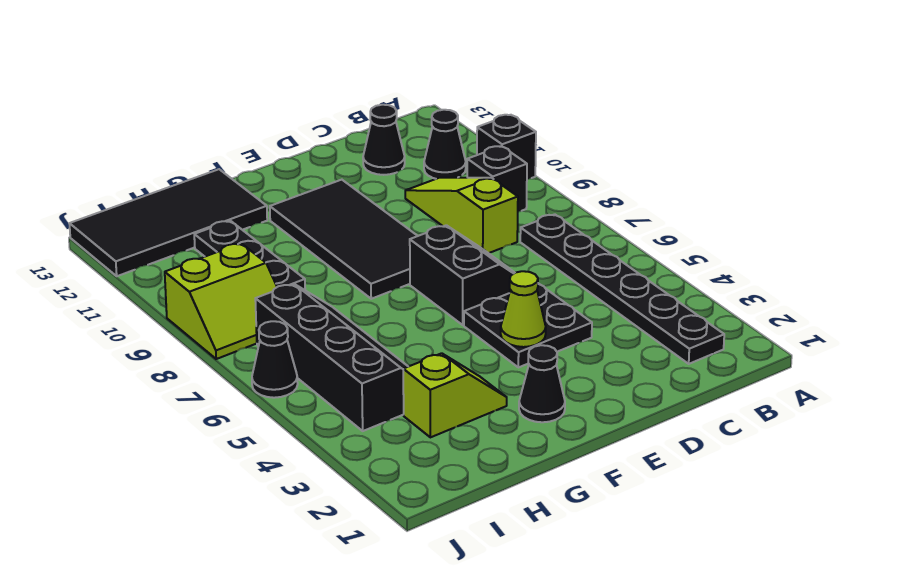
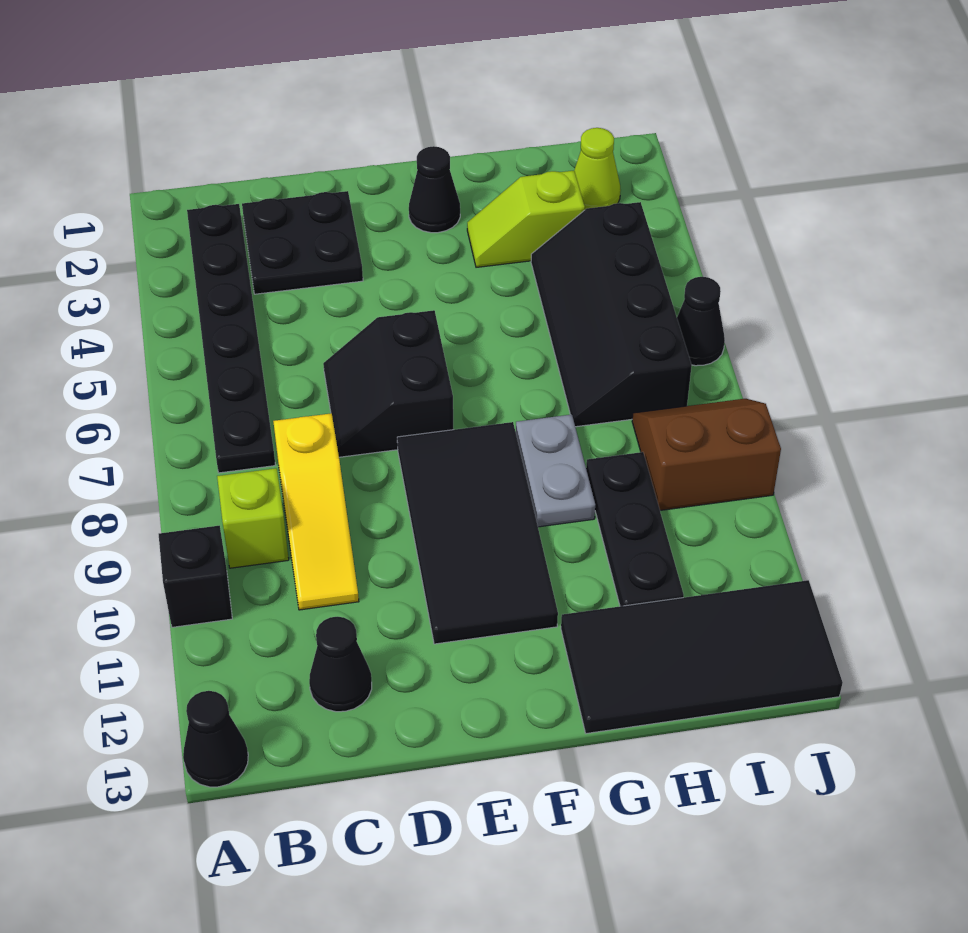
black brick B9 level 1 -> lime brick B9 level 1
black cone B11 level 1 -> black cone A13 level 1
lime slope C8:C10 level 1 top 8 -> yellow slope C8:C10 level 1 top 8
black plate D4:E5 level 1 -> black plate C2:D3 level 1
lime cone E4 level 2 -> lime cone I2 level 1
none -> grey plate G8:G9 level 1
lime slope I8:J9 level 1 top 9 -> brown slope I8:J9 level 1 top 9

